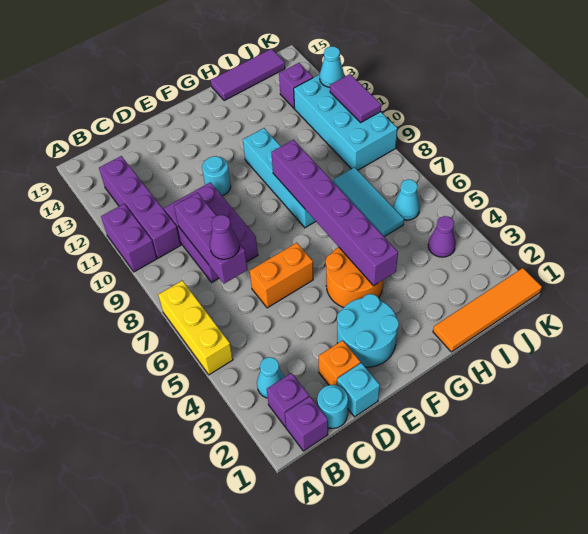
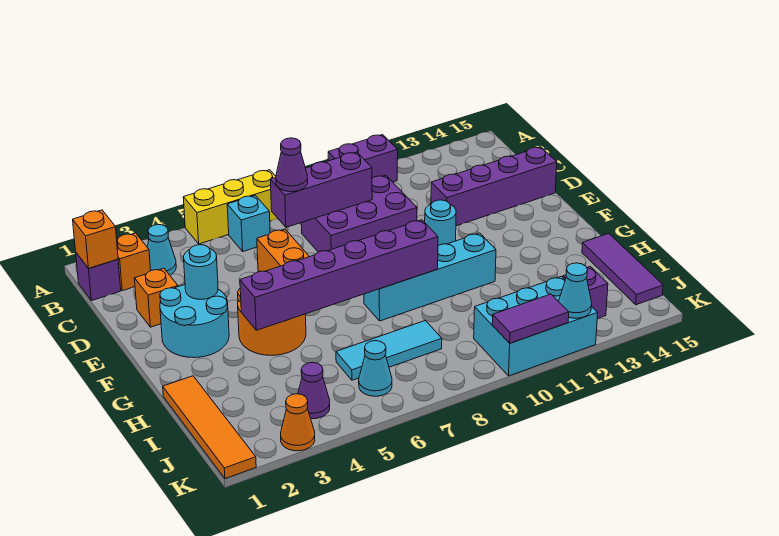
none -> orange brick B1 level 2
purple brick B2 level 1 -> orange brick B2 level 1
purple brick B10:B13 level 1 -> purple brick D12:D15 level 1
cyan round brick C1 level 1 -> cyan round brick E3 level 2
cyan brick D1 level 1 -> cyan brick B6 level 1
cyan brick J9:K12 level 1 -> cyan brick J10:K12 level 1
none -> orange cone K3 level 1

